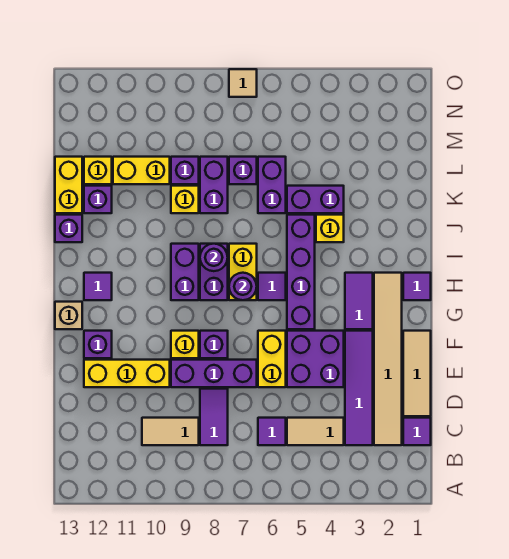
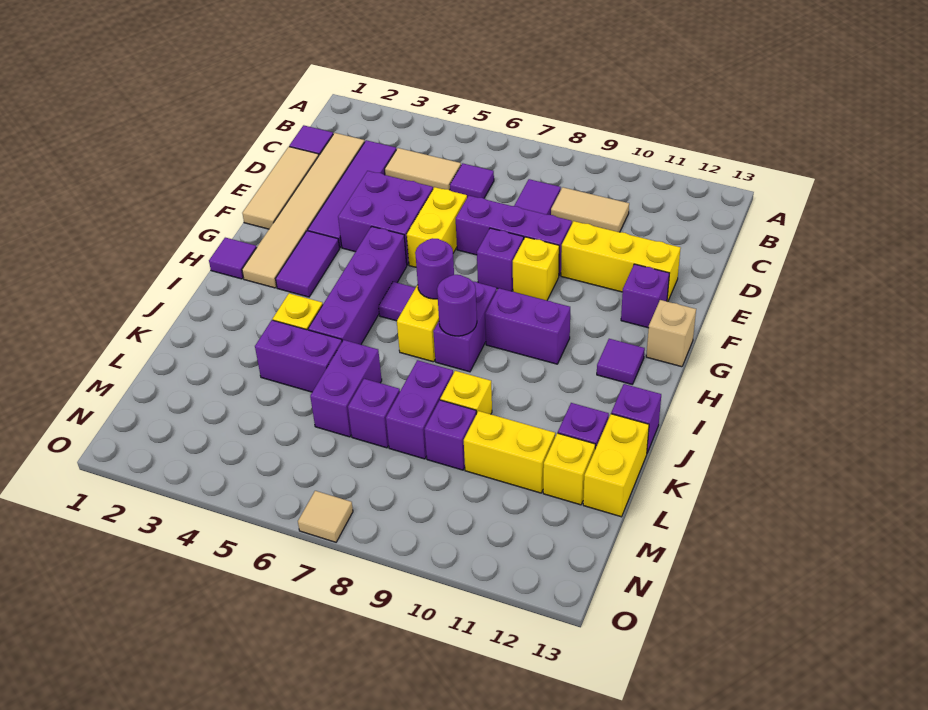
purple brick H9:I9 level 1 -> purple brick H9:H10 level 1

